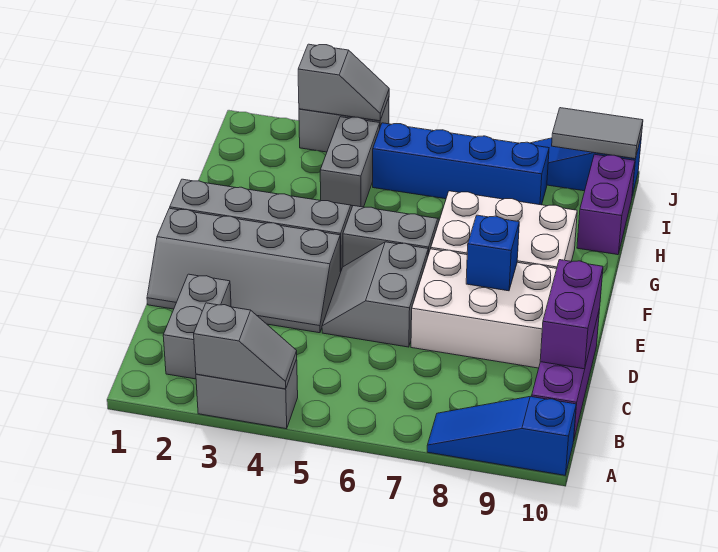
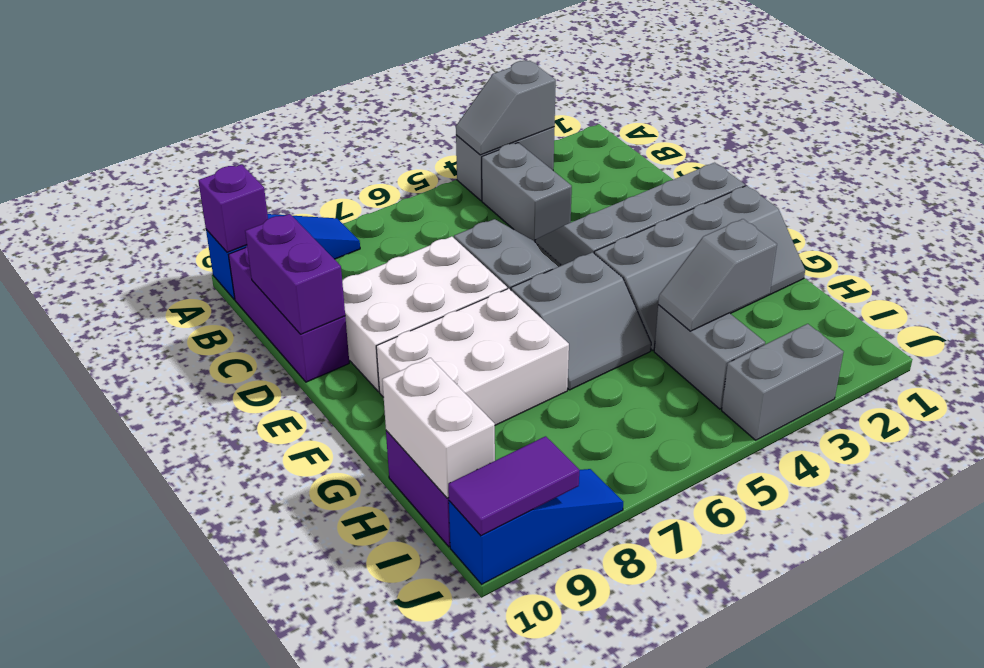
none -> purple brick A10 level 2
grey brick B2:C2 level 1 -> grey brick B4:C4 level 1
blue brick E8 level 2 -> none
none -> white brick H10:I10 level 2
blue brick I5:I8 level 1 -> none
grey slope J3:J4 level 2 top 3 -> grey slope H3:H4 level 2 top 3
grey tile J9:J10 level 2 -> purple tile J9:J10 level 2

